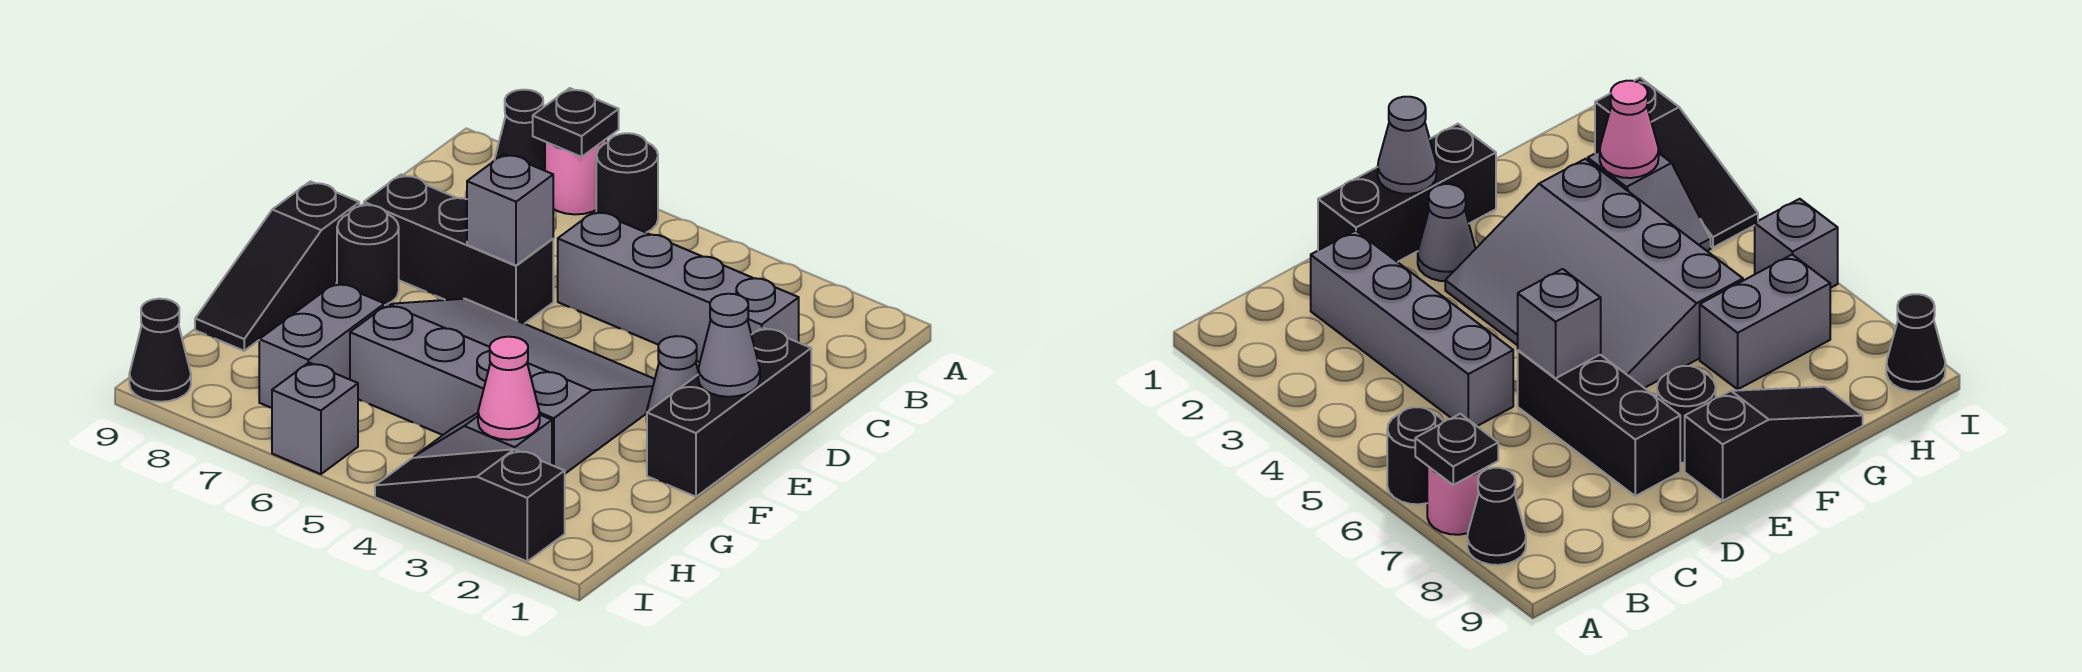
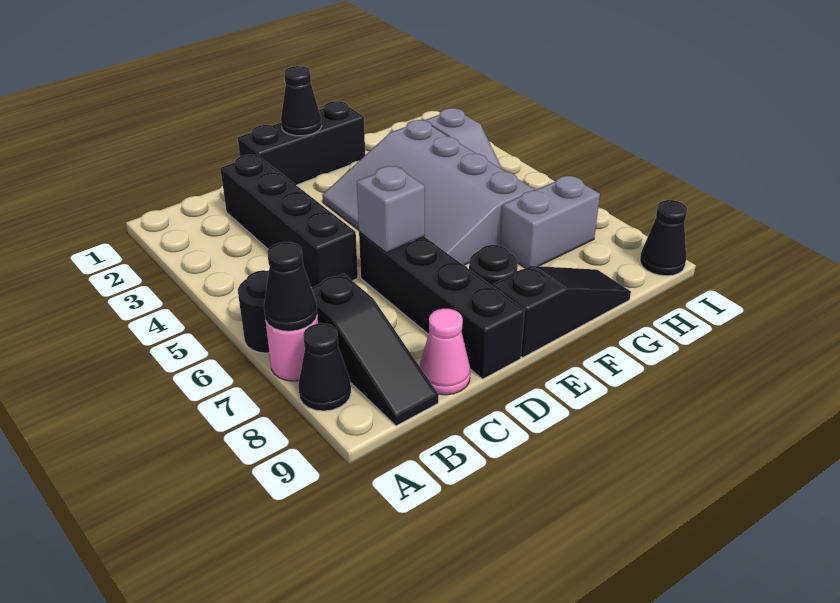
black plate A7 level 2 -> black cone A7 level 2
grey brick C2:C5 level 1 -> black brick C2:C5 level 1
black brick D6:D8 level 1 -> black brick D6:D9 level 1
grey cone E1 level 2 -> black cone E1 level 2
grey cone E2 level 1 -> none
pink cone H3 level 2 -> pink cone C9 level 1
black slope I2:I4 level 1 top 2 -> black slope B7:B9 level 1 top 7
grey brick I6 level 1 -> none

